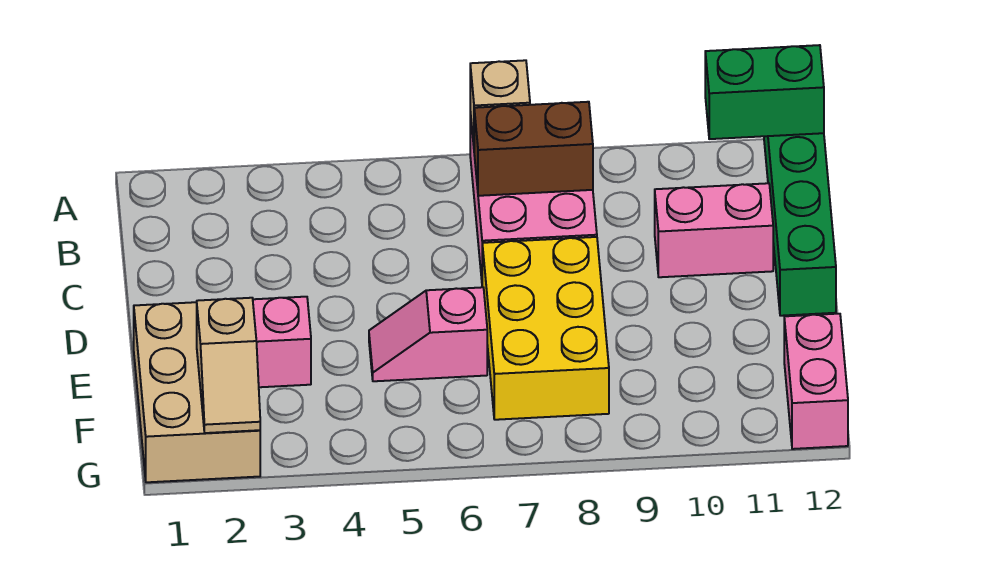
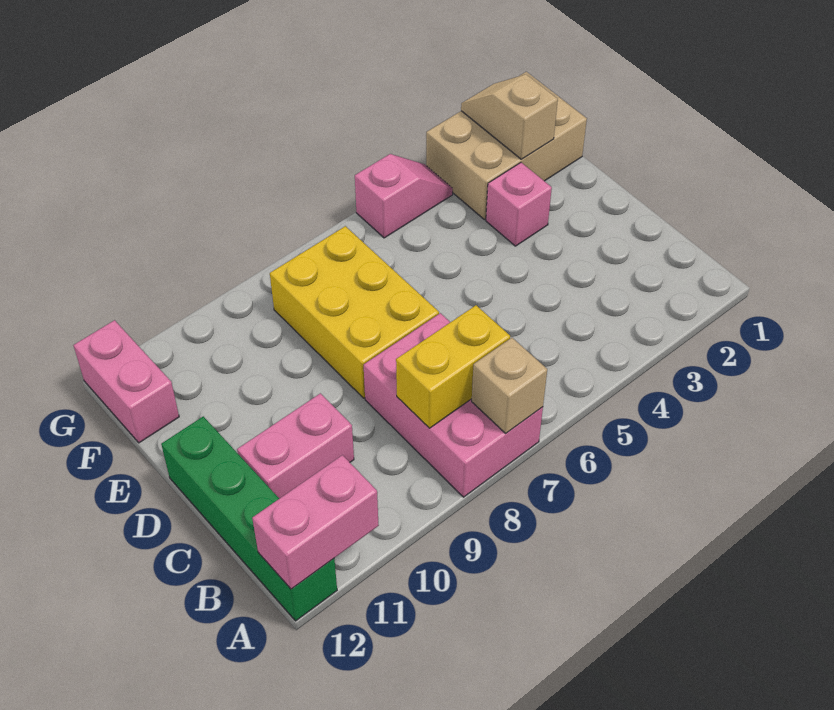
green brick A11:A12 level 2 -> pink brick A11:A12 level 2
brown brick B7:B8 level 2 -> yellow brick B7:B8 level 2
tan brick E1:G2 level 1 -> tan brick F1:G3 level 1
pink slope E5:E6 level 1 top 6 -> pink slope G4:G5 level 1 top 5

